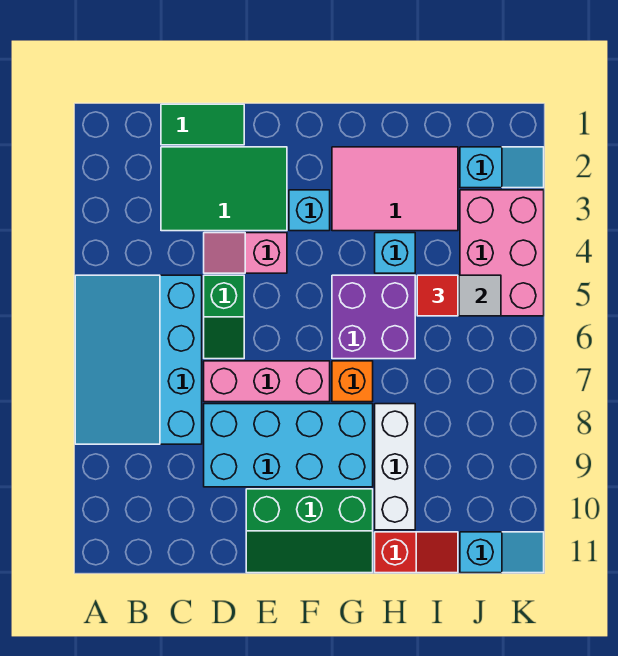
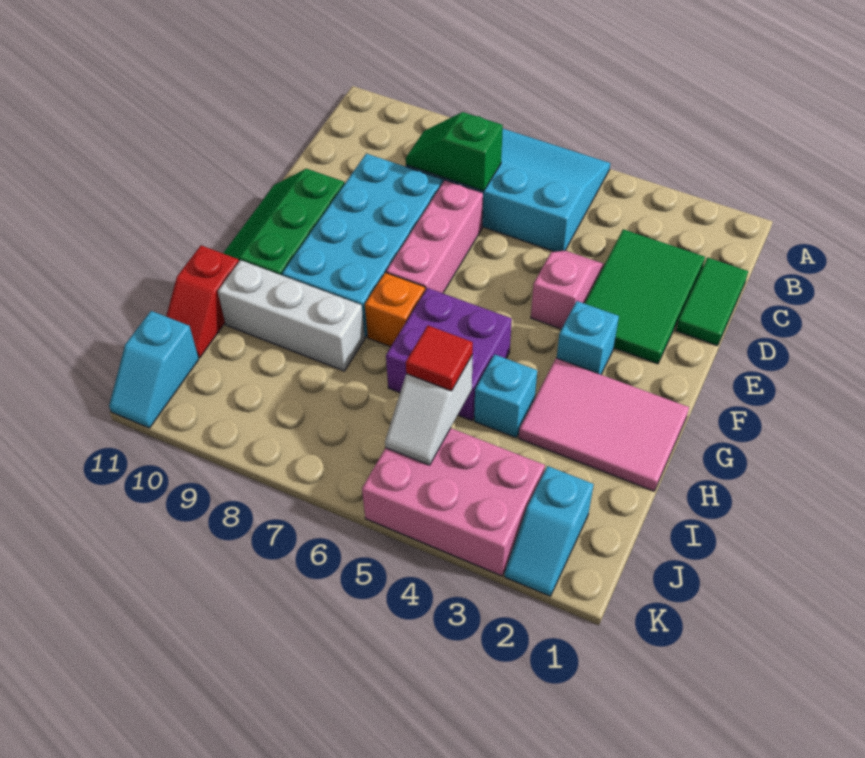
green slope D5:D6 level 1 top 5 -> green slope C7:C8 level 2 top 7
pink tile G2:I3 level 1 -> pink tile G1:H3 level 1

